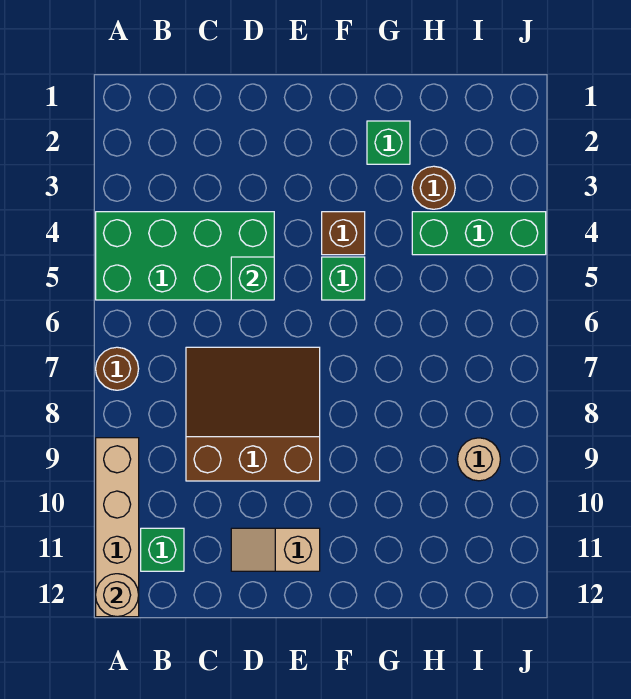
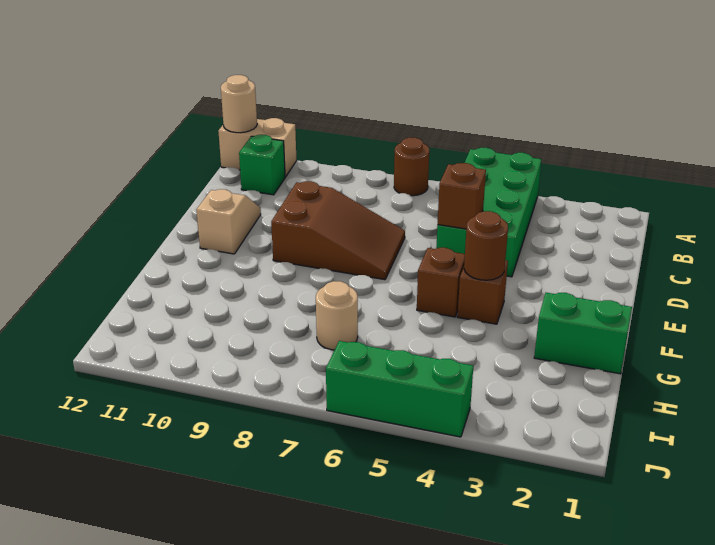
tan brick A9:A12 level 1 -> tan brick A11:A12 level 1
brown slope C7:E9 level 1 top 9 -> brown slope D7:E9 level 1 top 9
green brick D5 level 2 -> brown brick D5 level 2
green brick F5 level 1 -> brown brick F5 level 1
green brick G2 level 1 -> green brick G1:G2 level 1
brown round brick H3 level 1 -> brown round brick F4 level 2
green brick H4:J4 level 1 -> green brick J4:J6 level 1
tan round brick I9 level 1 -> tan round brick H7 level 1

